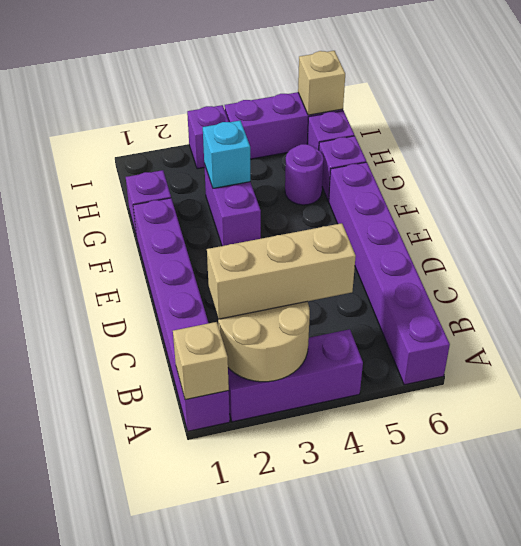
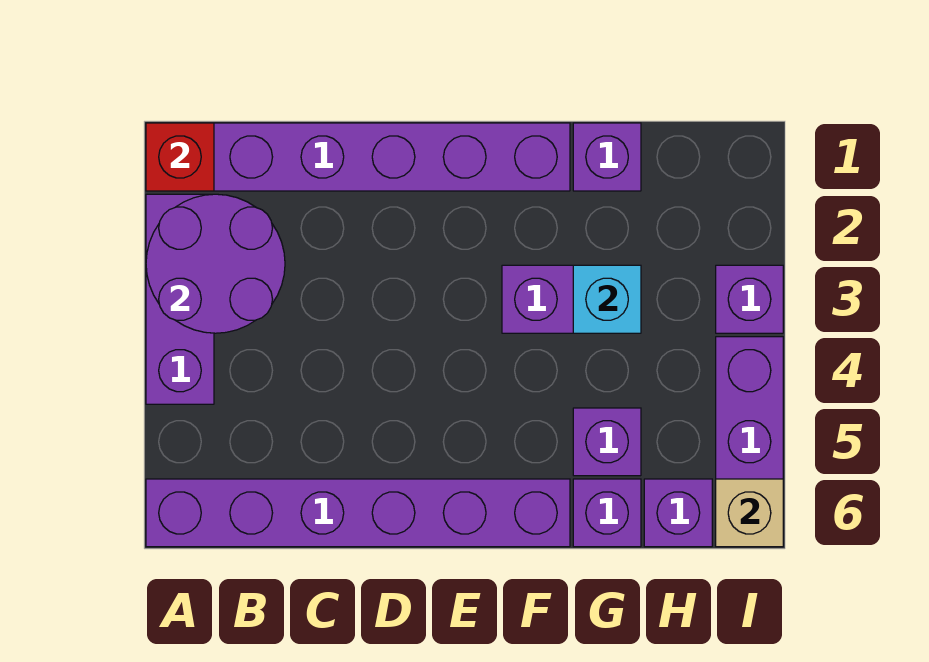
tan brick A1 level 2 -> red brick A1 level 2
tan round brick A2:B3 level 2 -> purple round brick A2:B3 level 2
tan brick B2:B4 level 3 -> none
purple round brick G5 level 1 -> purple brick G5 level 1

